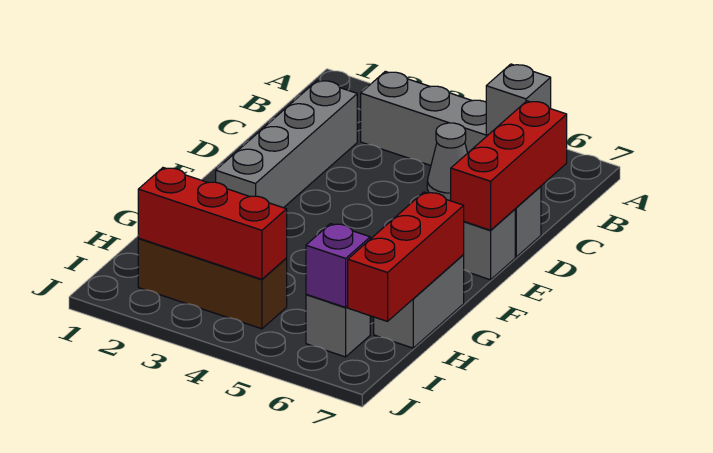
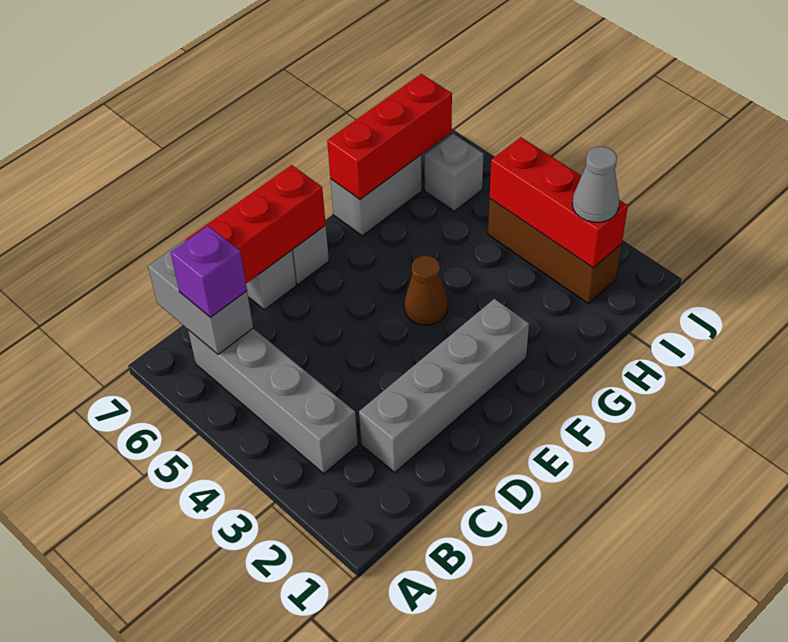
grey brick B6 level 2 -> grey brick B6:B7 level 2
grey cone C5 level 1 -> grey cone I2 level 3
none -> brown cone F4 level 1
purple brick I6 level 2 -> purple brick B6 level 3

